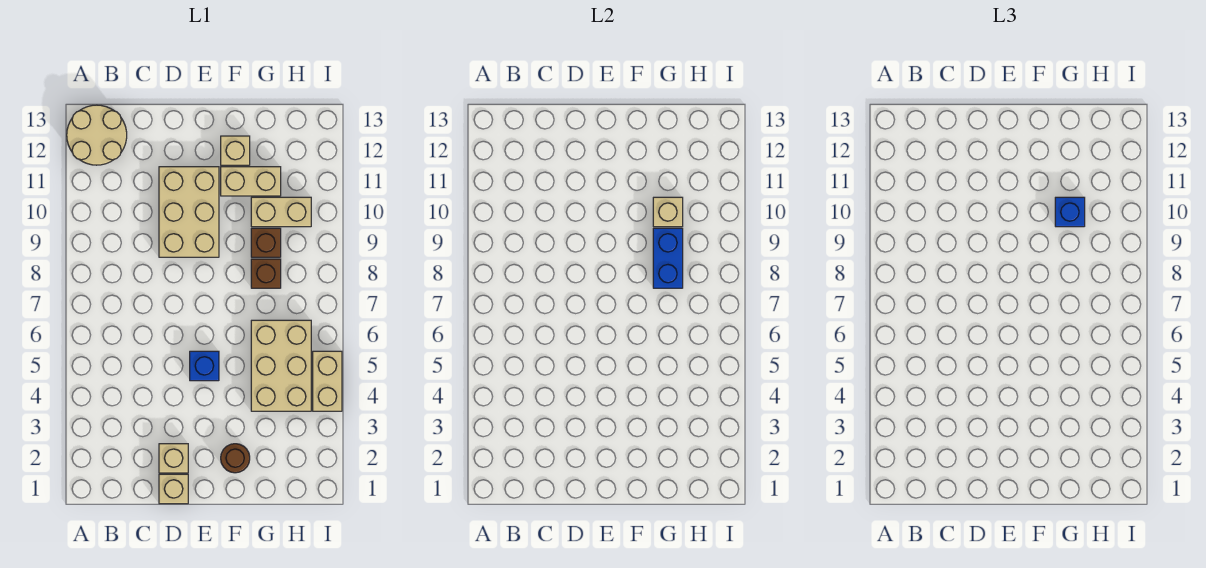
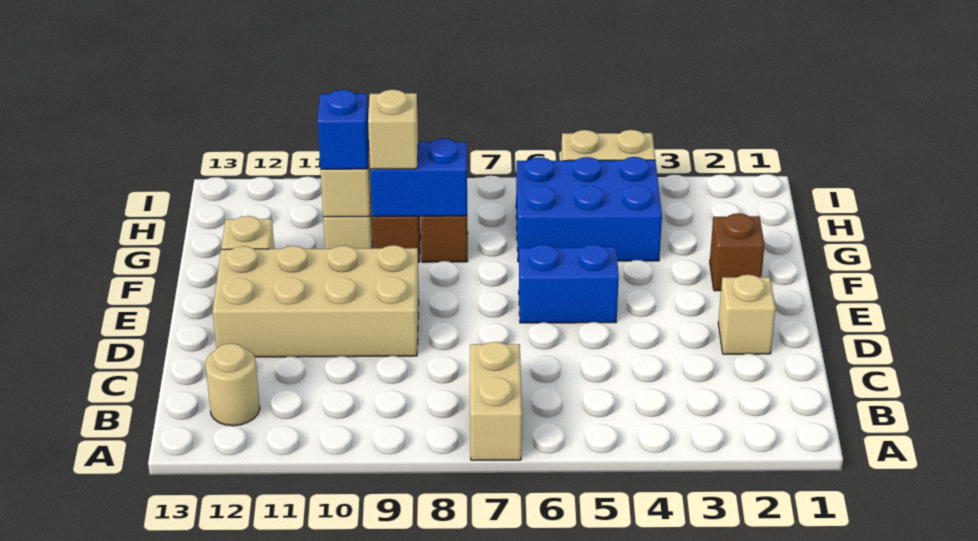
tan round brick A12:B13 level 1 -> tan round brick B12 level 1
tan brick D1 level 1 -> tan brick G9 level 3
tan brick D9:E11 level 1 -> tan brick D9:E12 level 1
blue brick E5 level 1 -> blue brick E5:E6 level 1
brown round brick F2 level 1 -> brown brick F2 level 1
tan brick F11:G11 level 1 -> tan brick A7:B7 level 1
tan brick G4:H6 level 1 -> blue brick G4:H6 level 1

